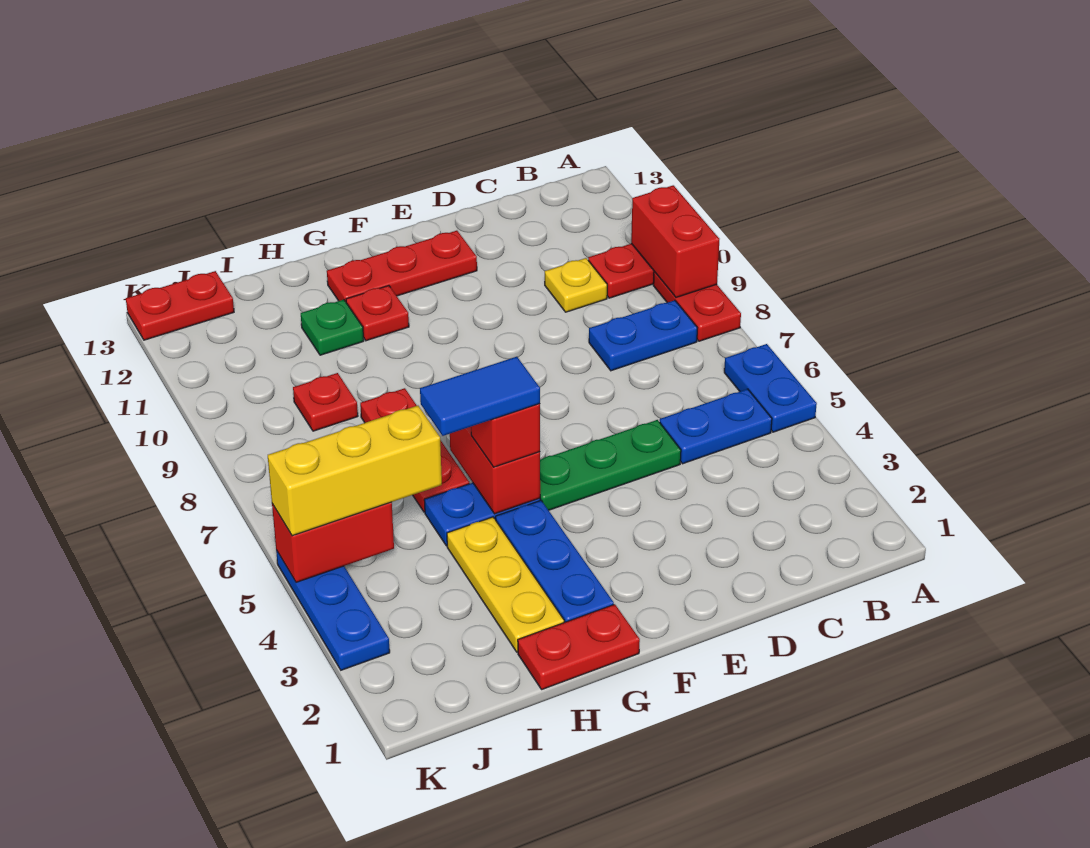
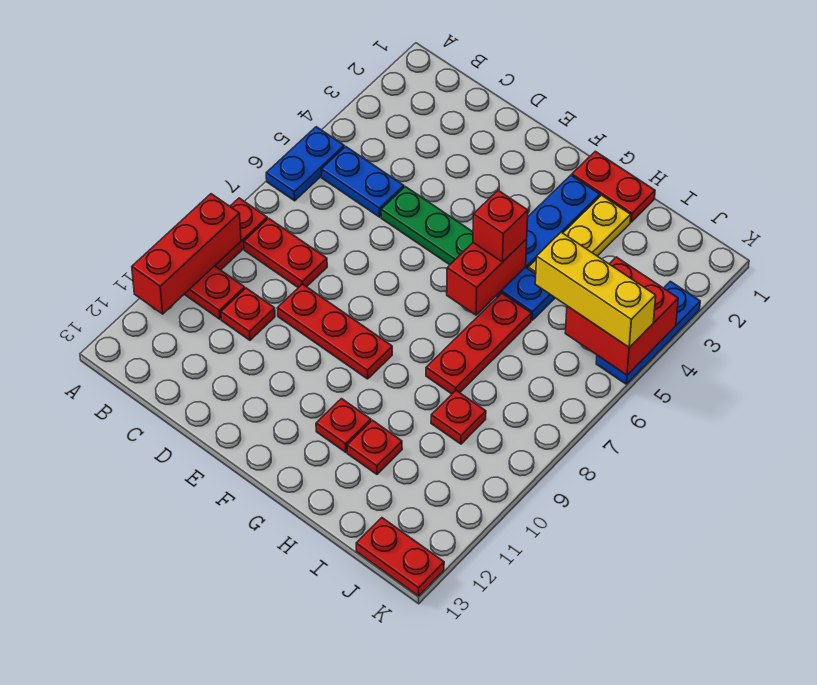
red brick A9:A10 level 2 -> red brick A9:A11 level 2
blue plate B8:C8 level 1 -> red plate B8:C8 level 1
yellow plate C10 level 1 -> red plate C10 level 1
red plate E12:G12 level 1 -> red plate D9:F9 level 1
blue tile G5:H5 level 4 -> none
green plate H11 level 1 -> red plate H11 level 1
red brick J5:K5 level 2 -> red brick J4:K5 level 2

